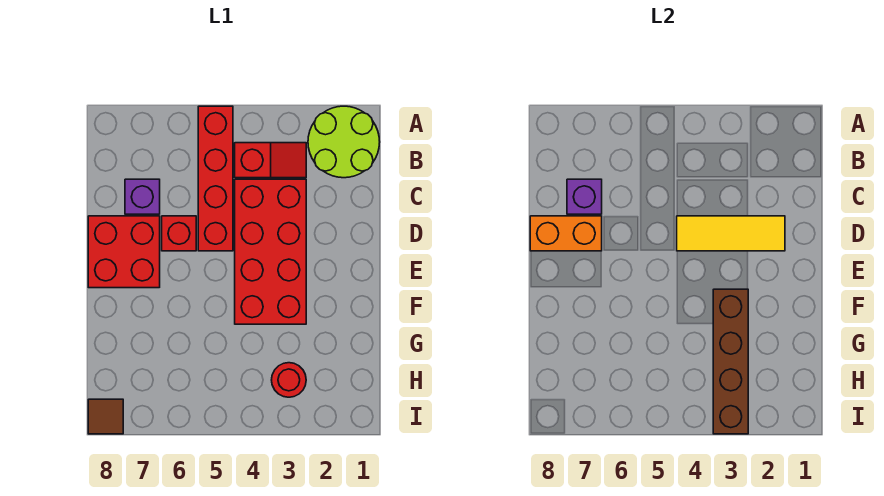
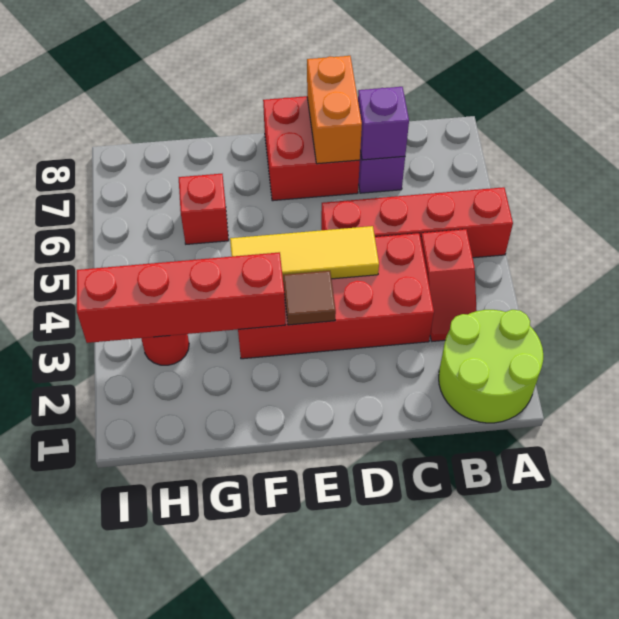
yellow tile D2:D4 level 2 -> yellow tile D4:F4 level 2
red brick D6 level 1 -> red brick G6 level 1
brown brick F3:I3 level 2 -> red brick F3:I3 level 2
brown tile I8 level 1 -> brown tile E3 level 2

